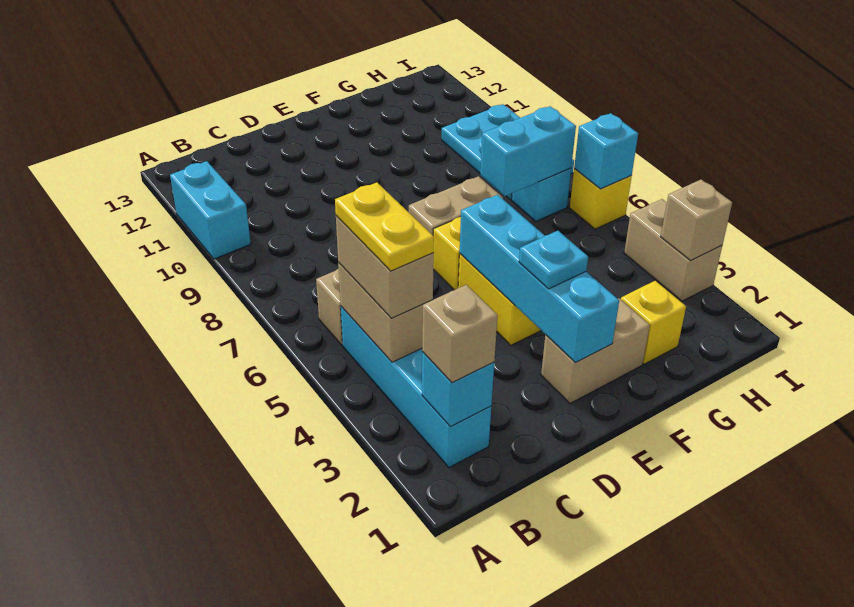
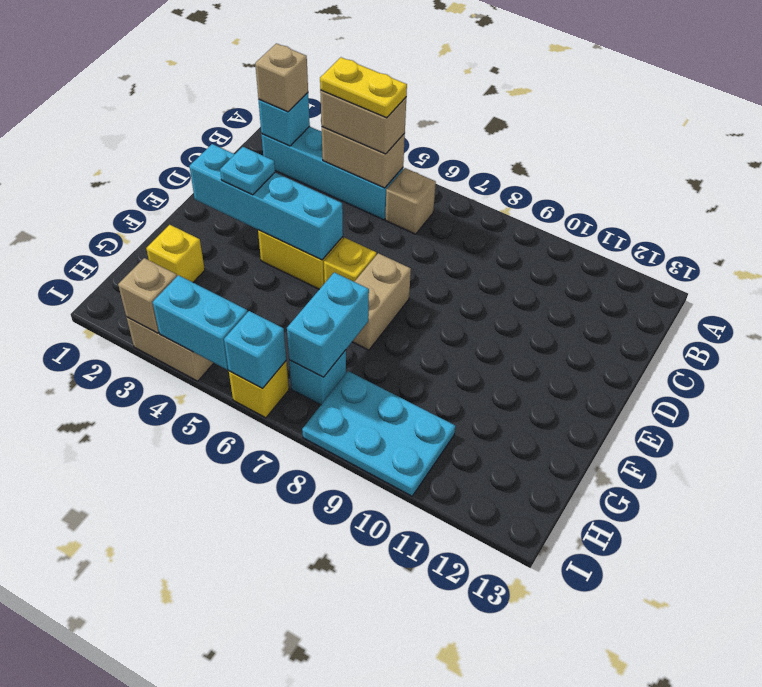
cyan brick A10:A11 level 1 -> cyan brick I4:I5 level 2
tan brick E2:F2 level 1 -> none

